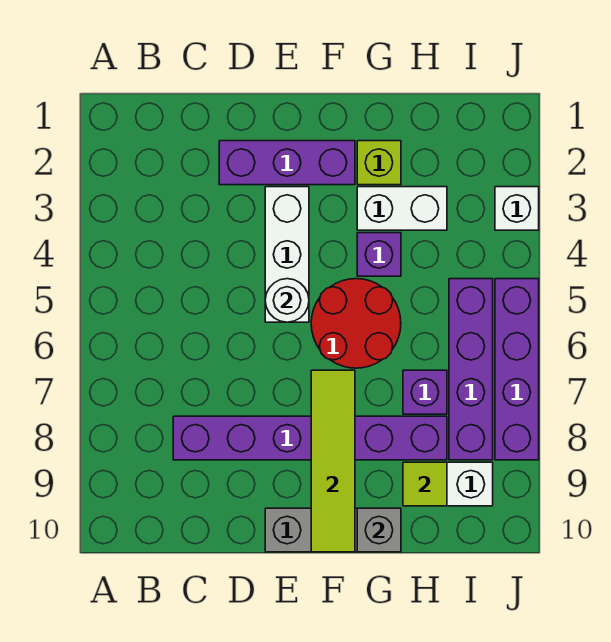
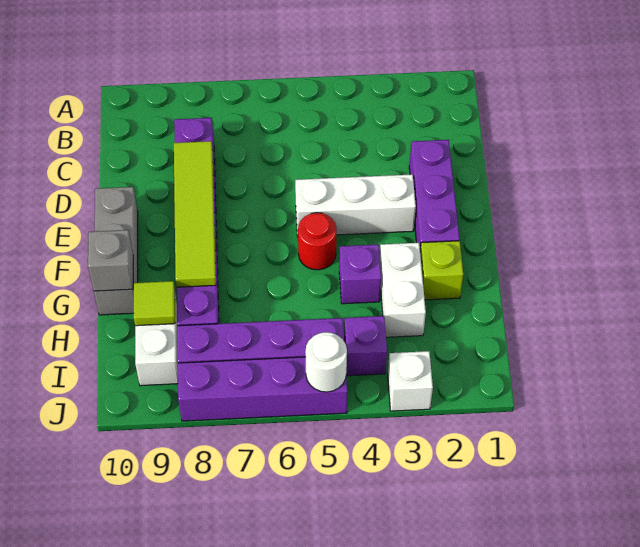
white round brick E5 level 2 -> white round brick J5 level 2
red round brick F5:G6 level 1 -> red round brick F5 level 1
lime tile F7:F10 level 2 -> lime tile D8:G8 level 2
purple brick H7 level 1 -> purple brick I4 level 1

